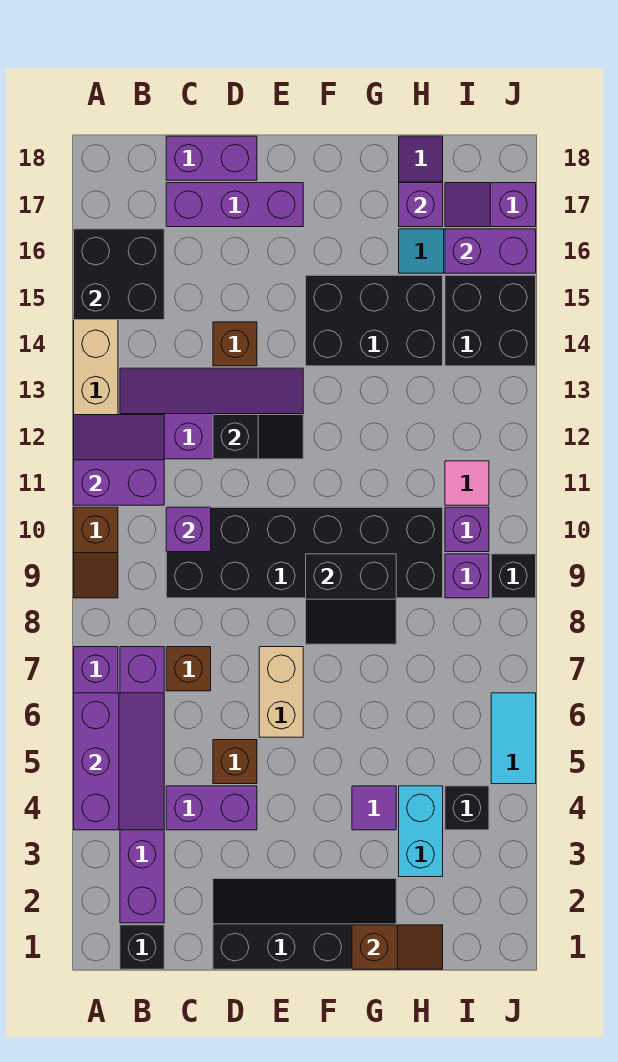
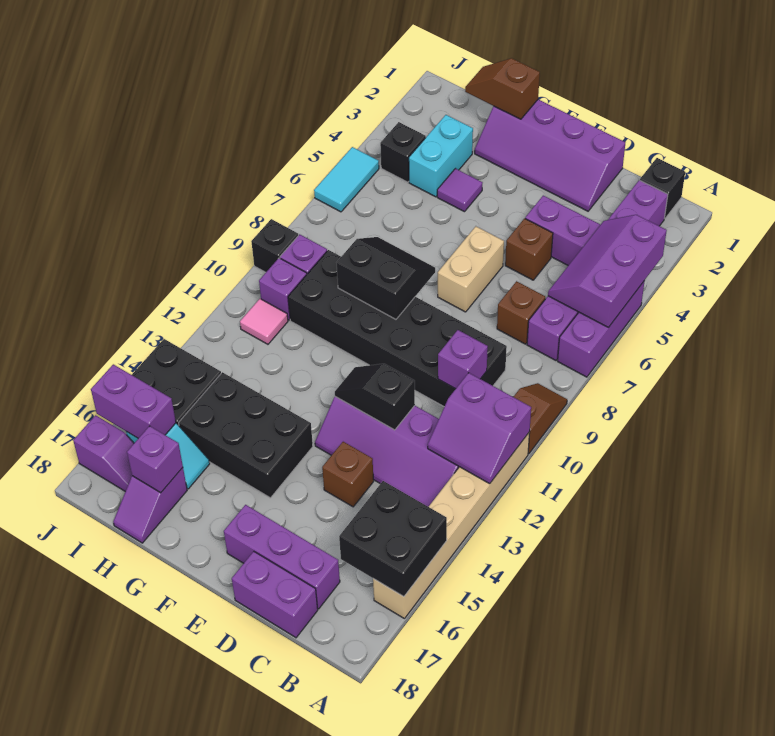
black slope D1:G2 level 1 top 1 -> purple slope D1:G2 level 1 top 1

